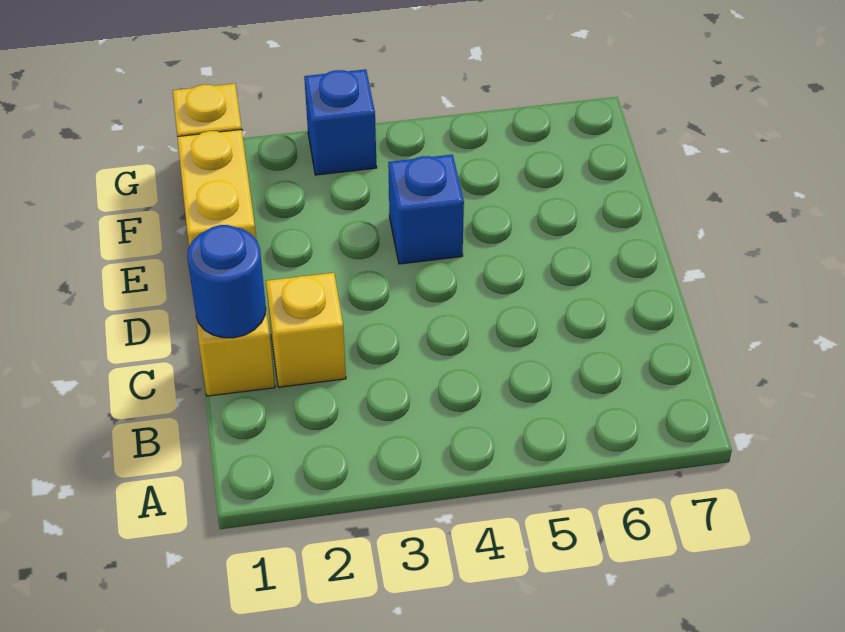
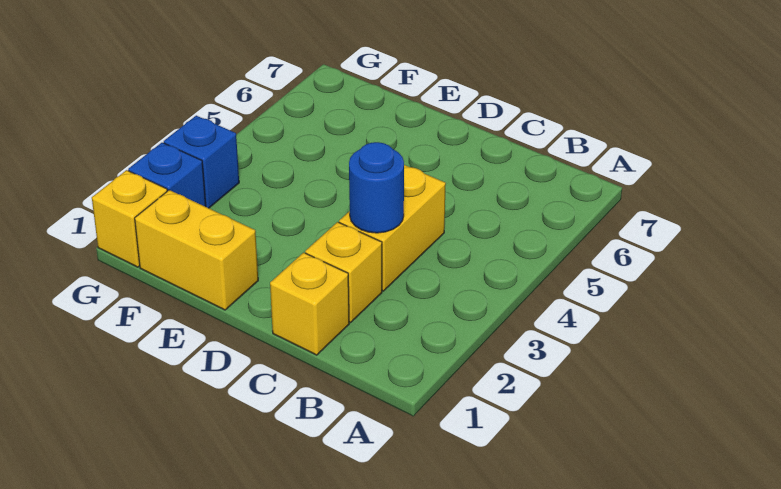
blue round brick C1 level 2 -> blue round brick C3 level 2
none -> yellow brick C3:C4 level 1
blue brick E4 level 1 -> blue brick G2 level 1

